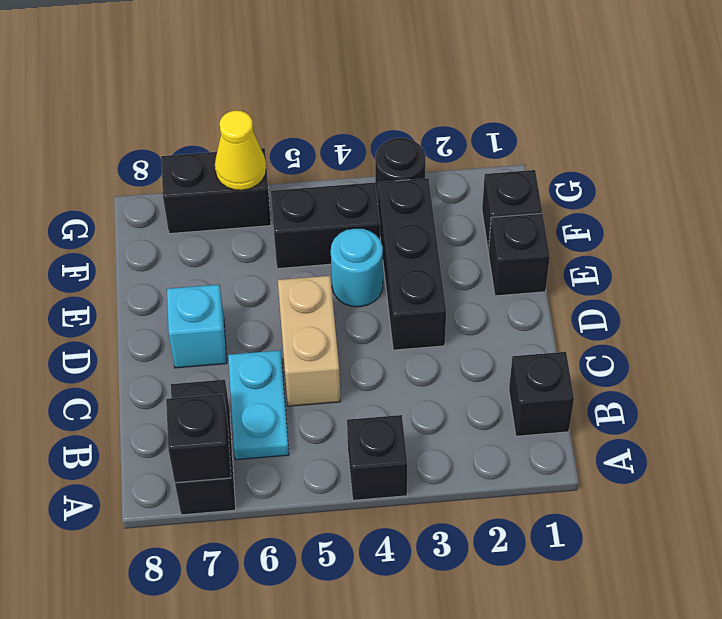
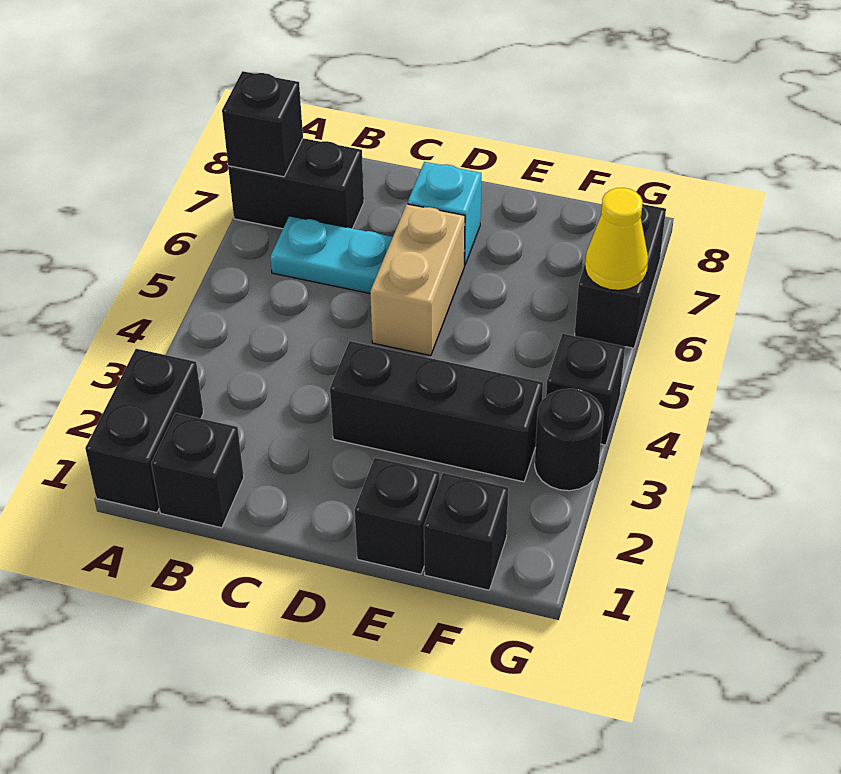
black brick A4 level 1 -> black brick G4 level 1
tan brick C5:D5 level 1 -> tan brick D5:D6 level 1
cyan round brick E4 level 1 -> none
black brick F4:F5 level 1 -> black brick A1:A2 level 1

